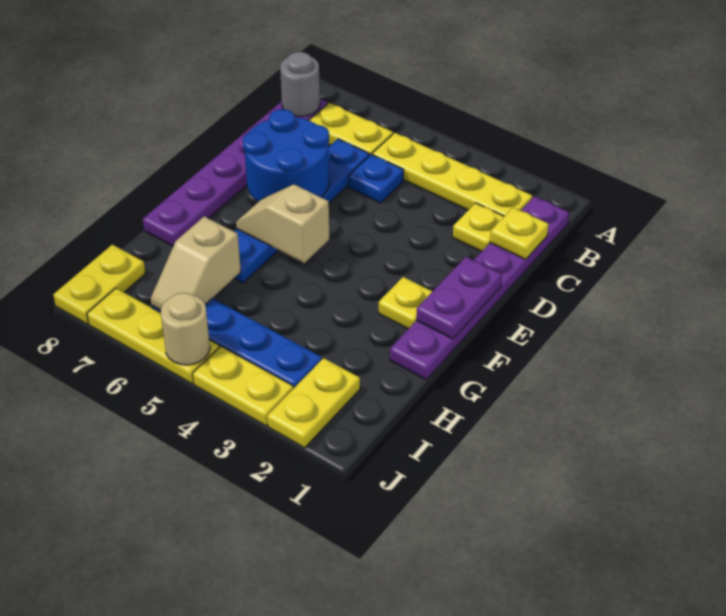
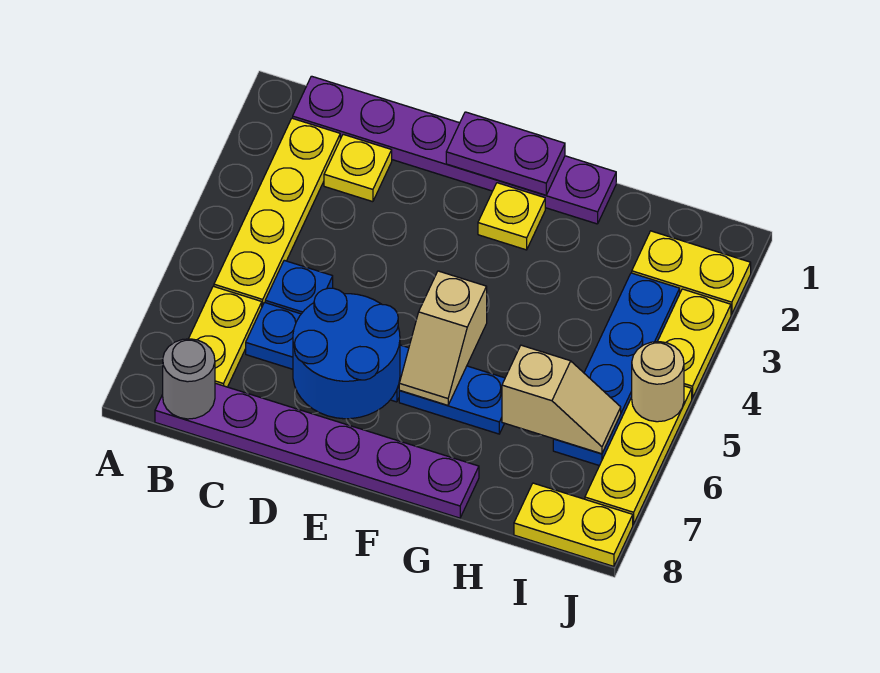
yellow plate C1 level 2 -> none

